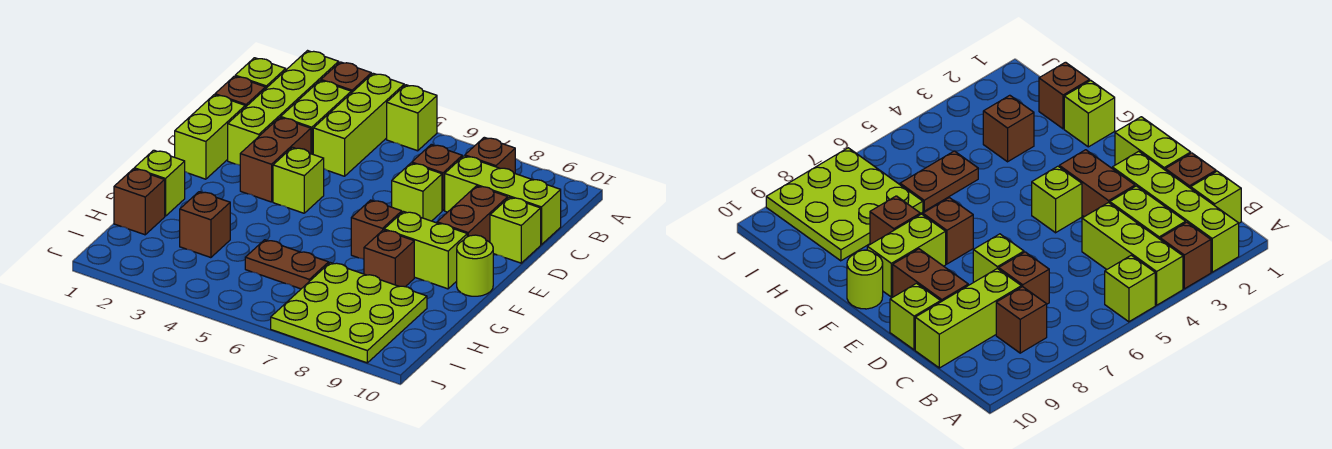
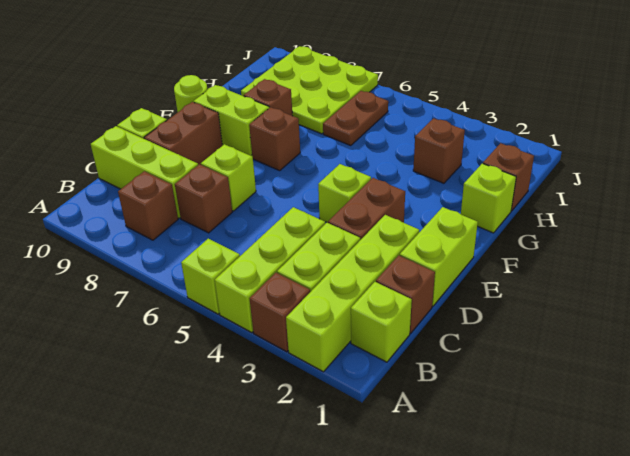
brown plate H5:H6 level 1 -> brown plate H6:I6 level 1

